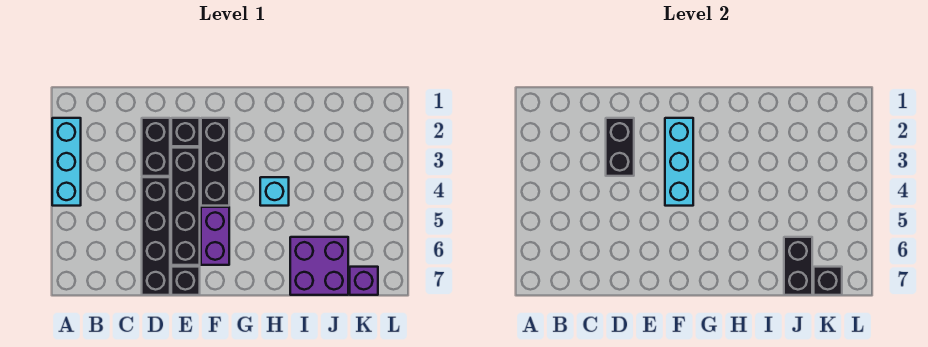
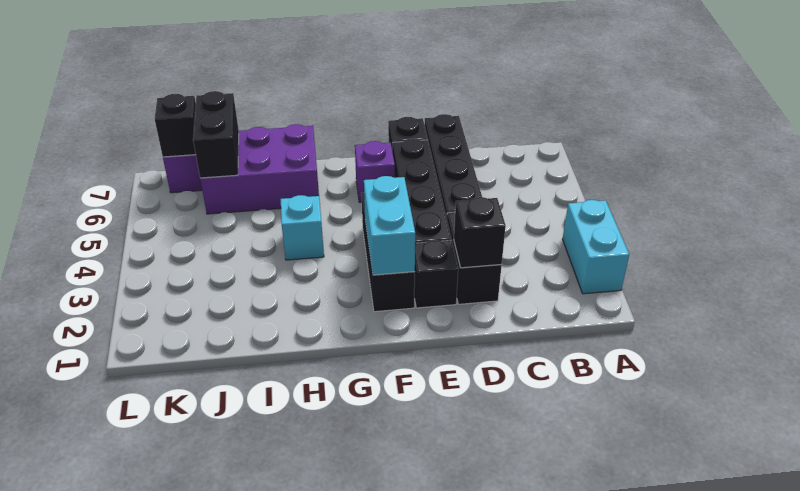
cyan brick A2:A4 level 1 -> cyan brick A2:A3 level 1
black brick D2:D3 level 2 -> black brick D2 level 2
cyan brick F2:F4 level 2 -> cyan brick F2:F3 level 2
purple brick F5:F6 level 1 -> purple brick F6 level 1
purple brick I6:J7 level 1 -> purple brick H6:J7 level 1

